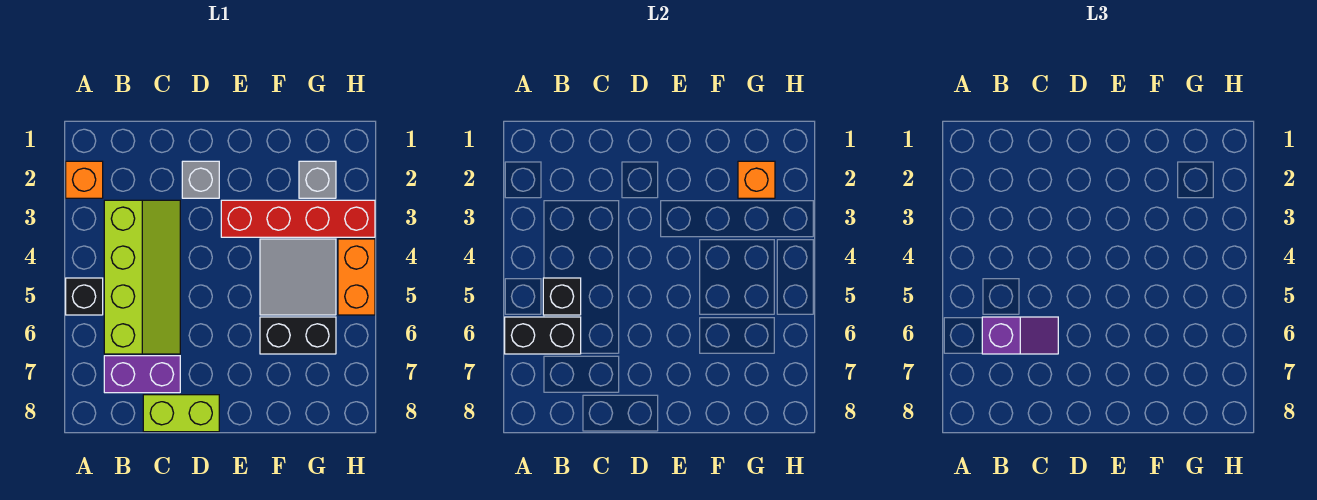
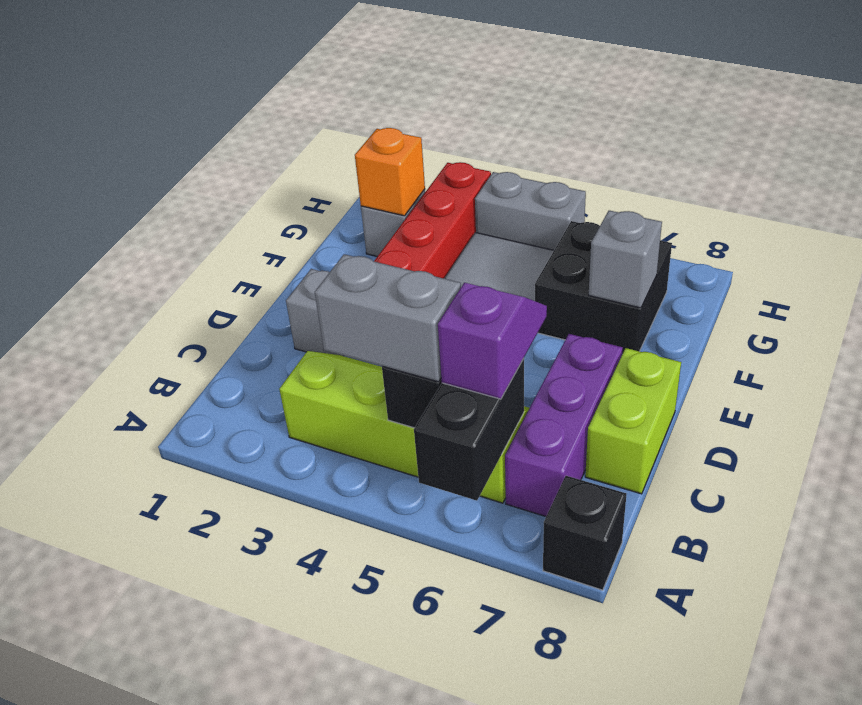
orange brick A2 level 1 -> none
black brick A5 level 1 -> black brick A8 level 1
none -> grey brick B4:B5 level 3
purple brick B7:C7 level 1 -> purple brick B7:D7 level 1
black brick F6:G6 level 1 -> black brick F6:G7 level 1
none -> grey brick F7 level 2
orange brick H4:H5 level 1 -> grey brick H4:H5 level 1

